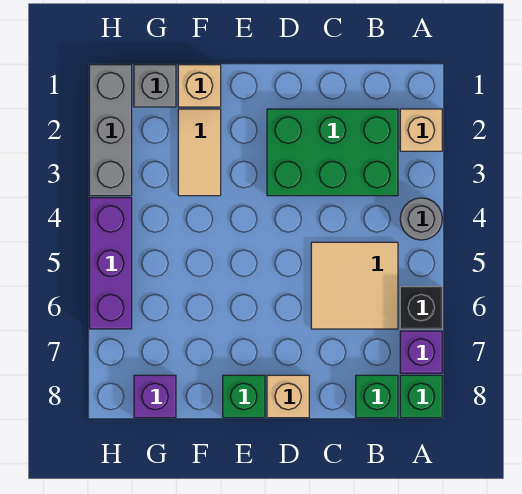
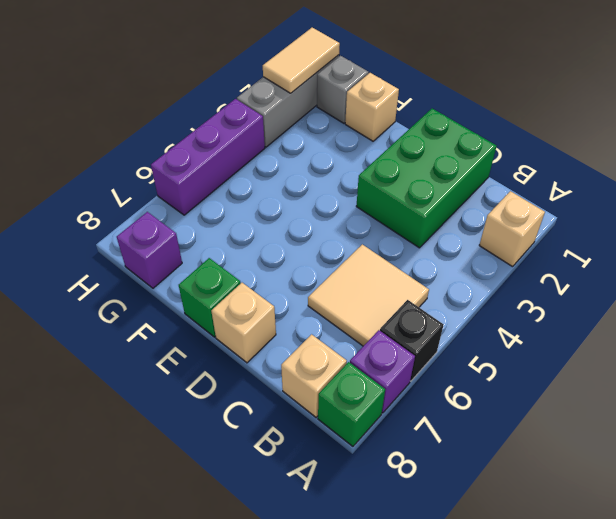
grey round brick A4 level 1 -> none
green brick B2:D3 level 1 -> green brick C1:D3 level 1
green brick B8 level 1 -> tan brick B8 level 1
tan tile F2:F3 level 1 -> tan tile H1:H2 level 2

